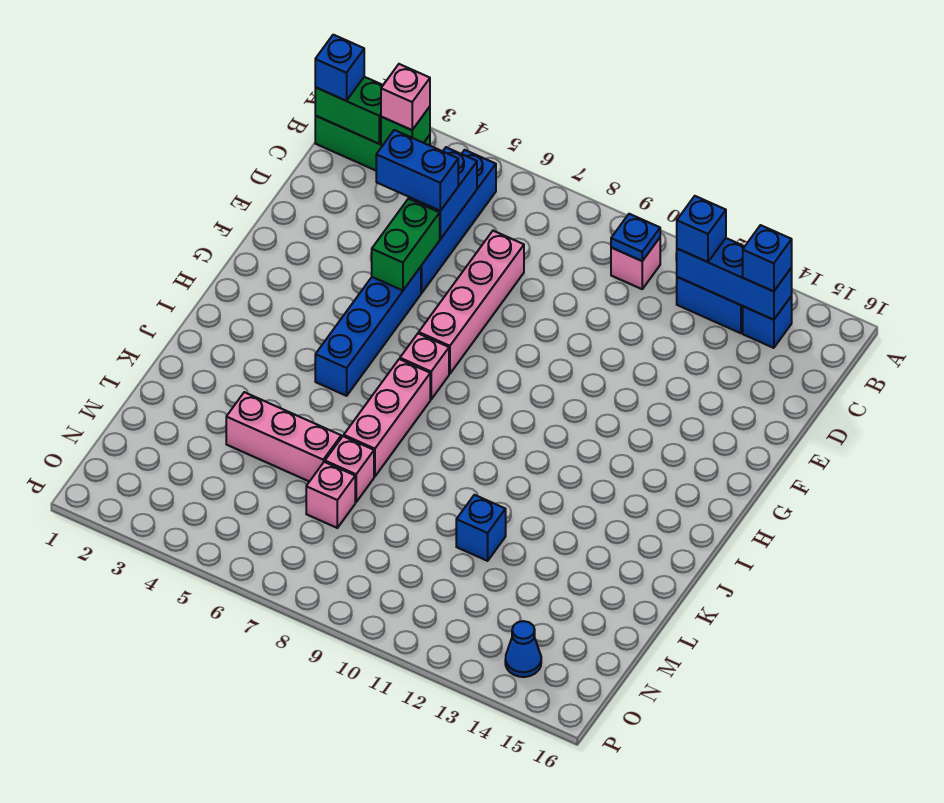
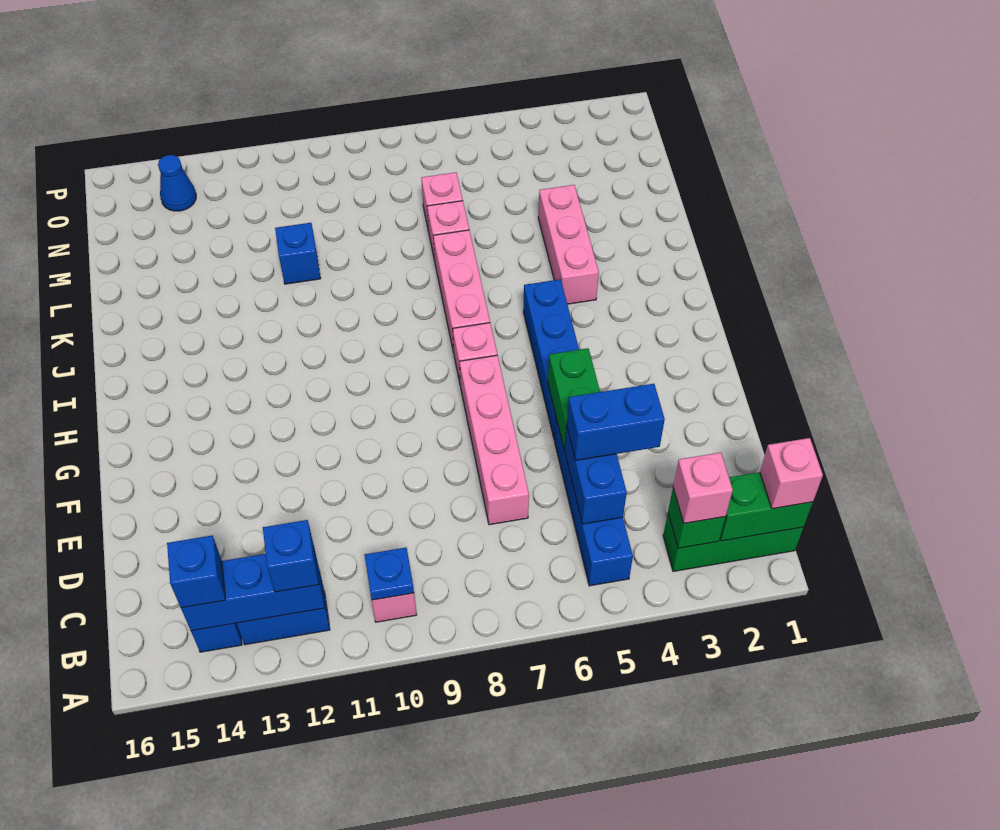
blue brick B1 level 3 -> pink brick B1 level 3
pink brick L4:L6 level 1 -> pink brick J4:L4 level 1

